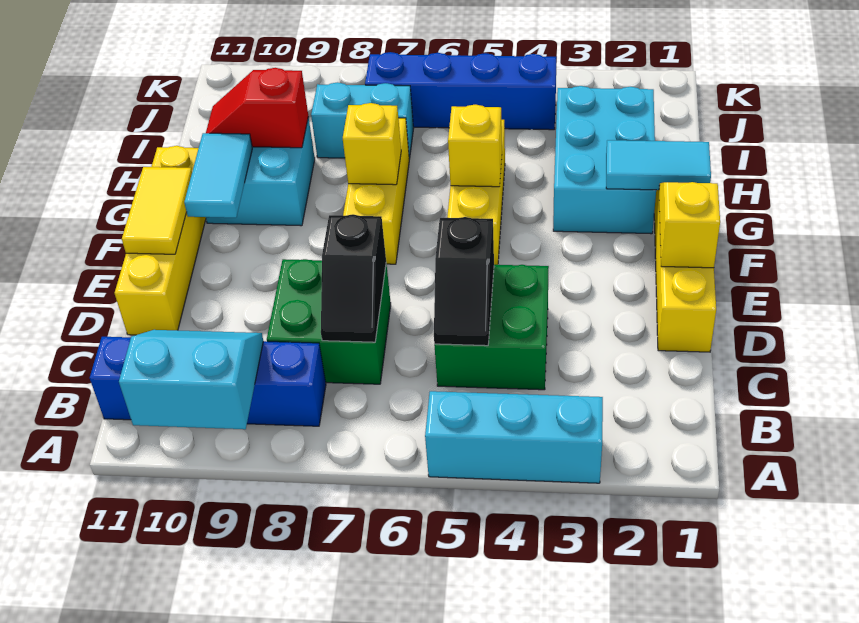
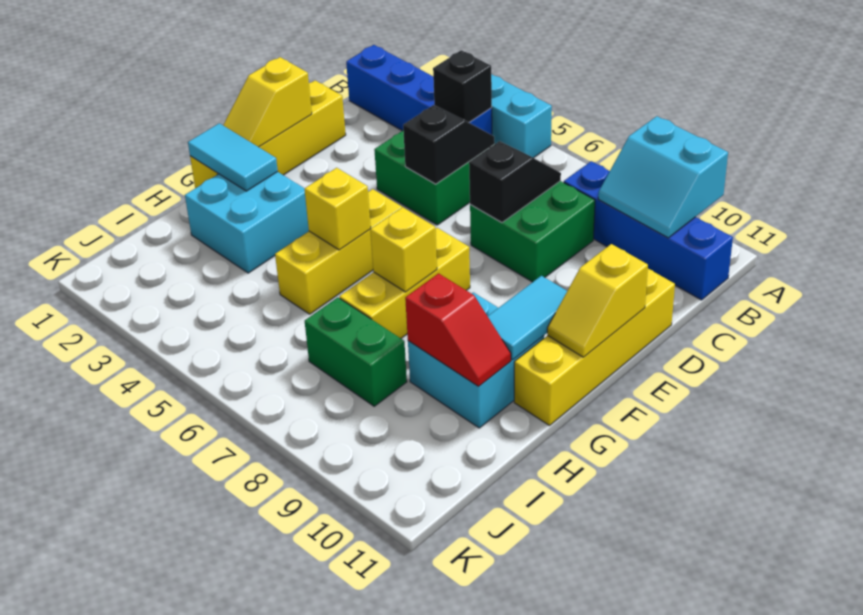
none -> black brick B4 level 2
yellow tile E11:F11 level 2 -> yellow slope E11:F11 level 2 top E
cyan brick G2:I3 level 1 -> cyan brick G2:H3 level 1
cyan brick I7:I8 level 1 -> green brick I7:I8 level 1
blue brick J4:J7 level 1 -> blue brick B1:B4 level 1

